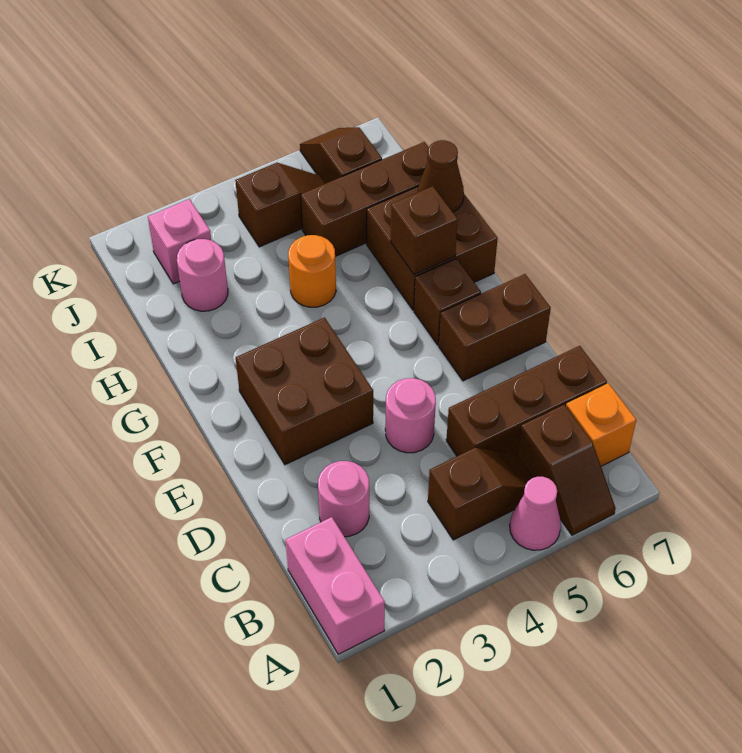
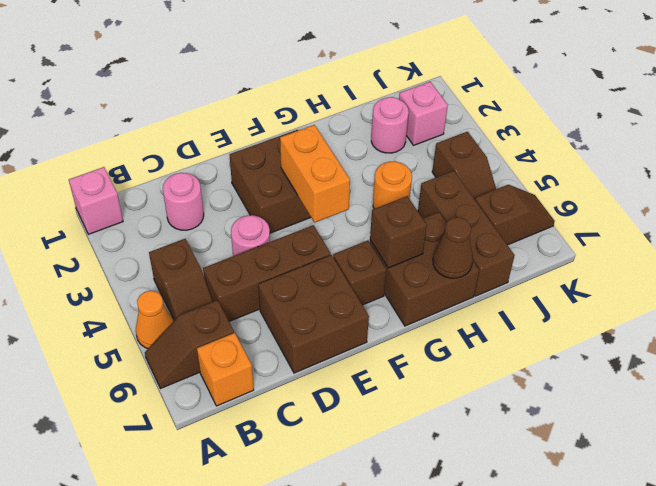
pink brick A1:B1 level 1 -> pink brick A1 level 1
pink cone A5 level 1 -> orange cone A5 level 1
brown brick C5:C7 level 1 -> brown brick C5:E5 level 1
brown brick E6:E7 level 1 -> brown brick D6:E7 level 1
none -> orange brick F3:F4 level 2

